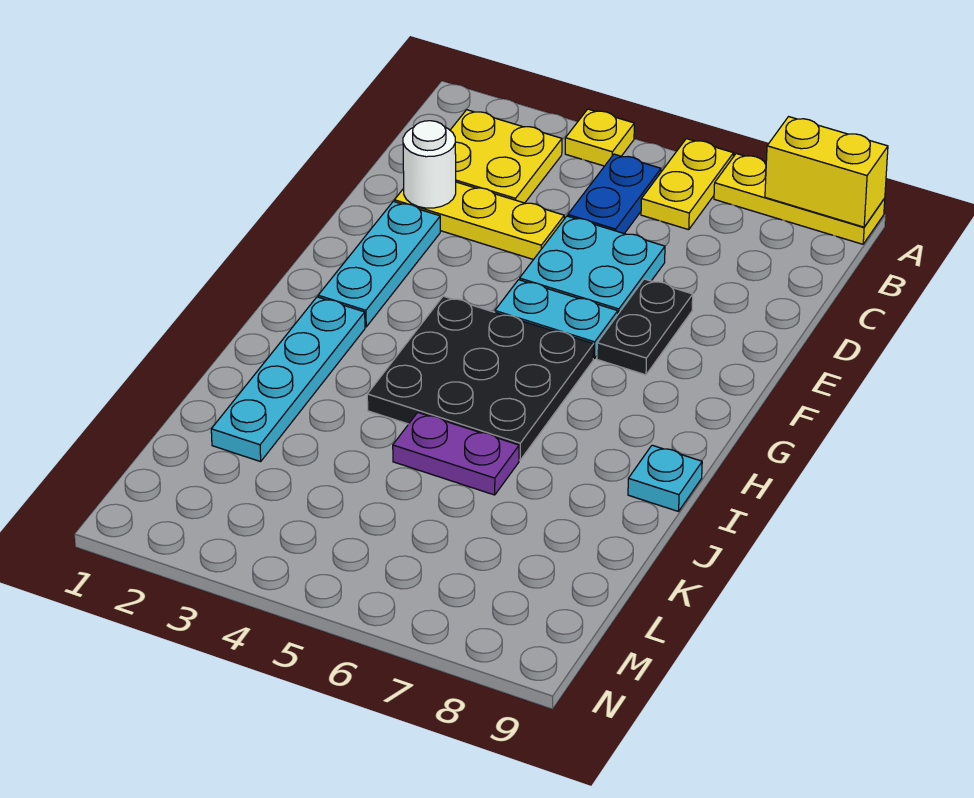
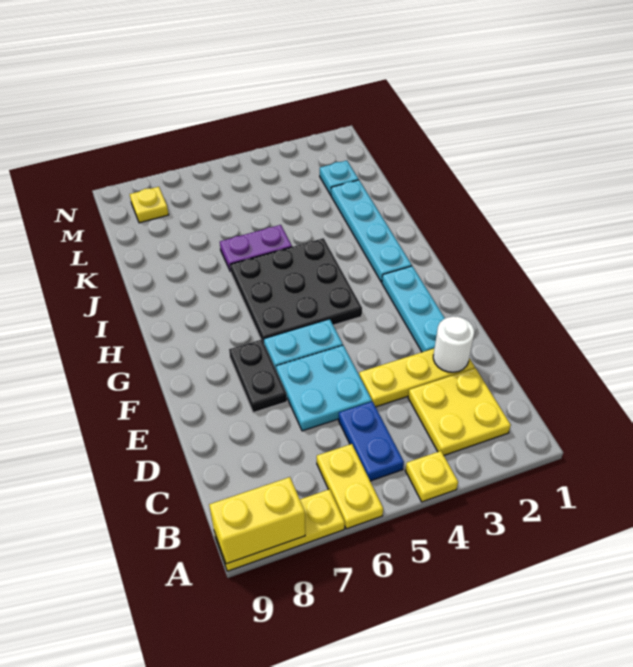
cyan plate I9 level 1 -> cyan plate L2 level 1
none -> yellow plate M8 level 1

